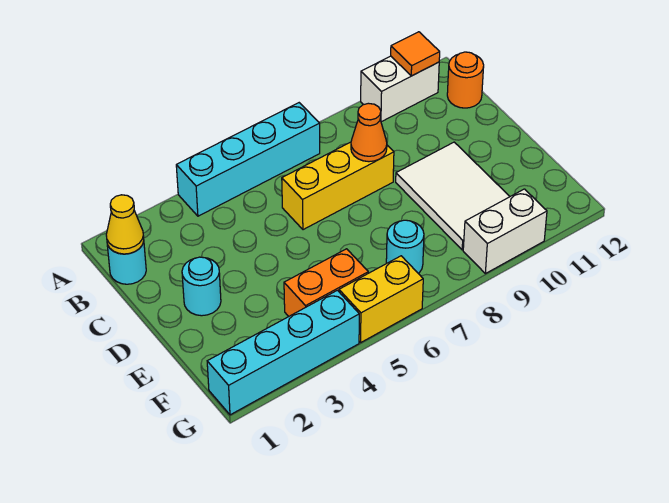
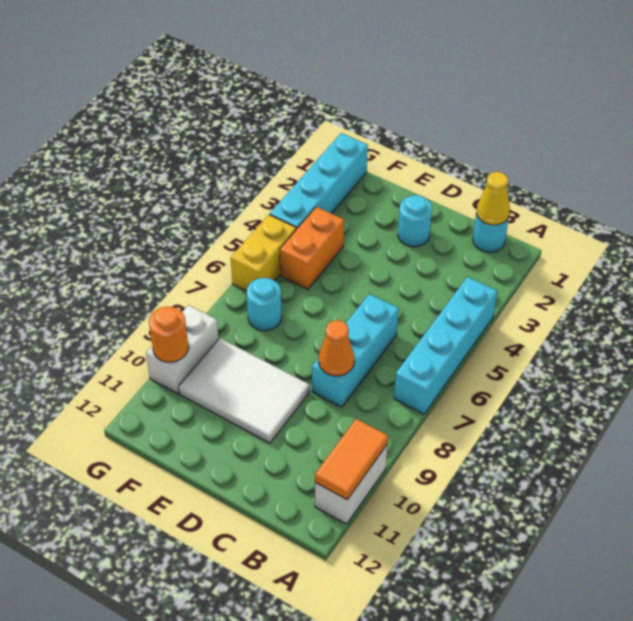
orange tile A11 level 2 -> orange tile A10:A11 level 2
orange round brick B12 level 1 -> orange round brick G10 level 2
yellow brick C6:C8 level 1 -> cyan brick C6:C8 level 1

